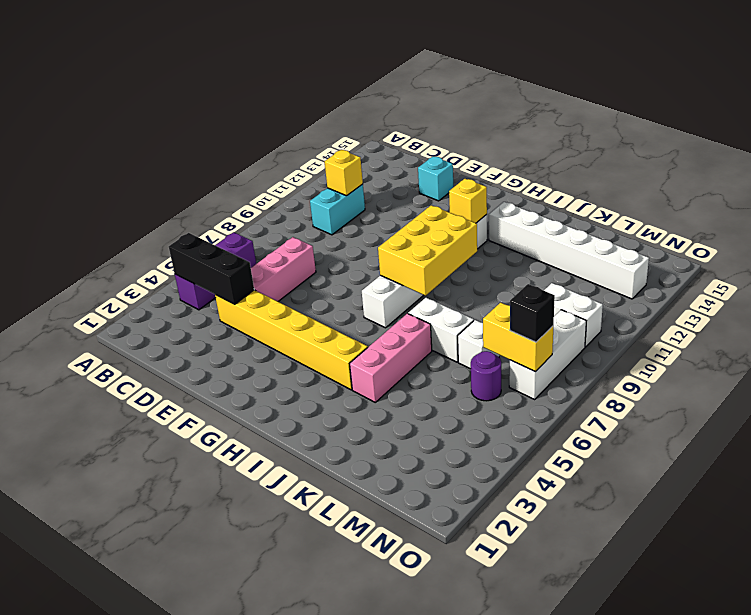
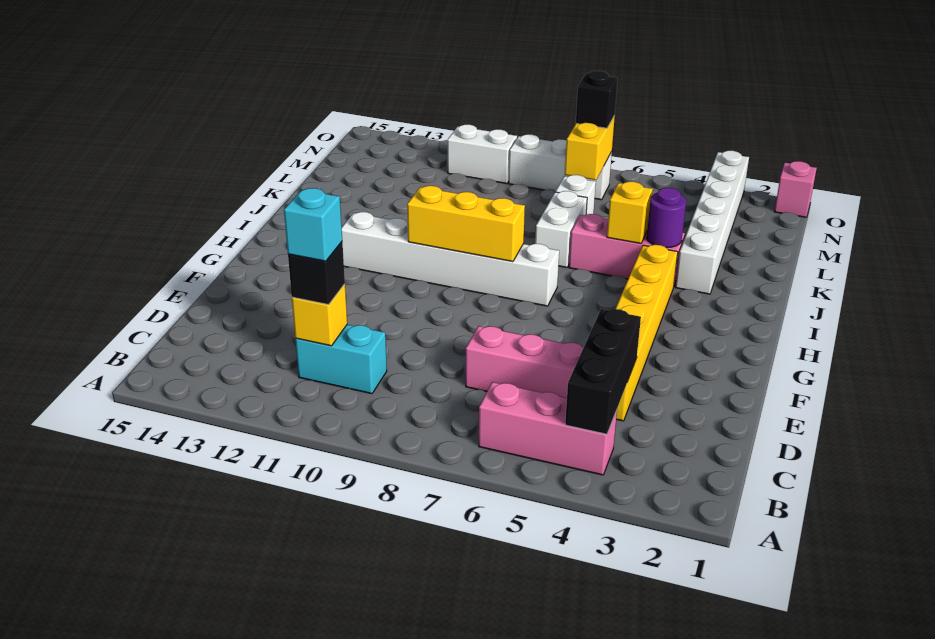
purple brick B4:B6 level 1 -> pink brick B4:B6 level 1
none -> black brick C11 level 3
cyan brick E14 level 1 -> cyan brick C11 level 4
yellow brick H8:I10 level 2 -> yellow brick H8:H10 level 2
yellow brick H12 level 2 -> yellow brick J5 level 2
white brick I13:N13 level 1 -> white brick J3:O3 level 1
purple round brick M6 level 1 -> purple round brick J4 level 2
white brick M10:N10 level 1 -> white brick N10:N11 level 1
none -> pink brick O1 level 1

